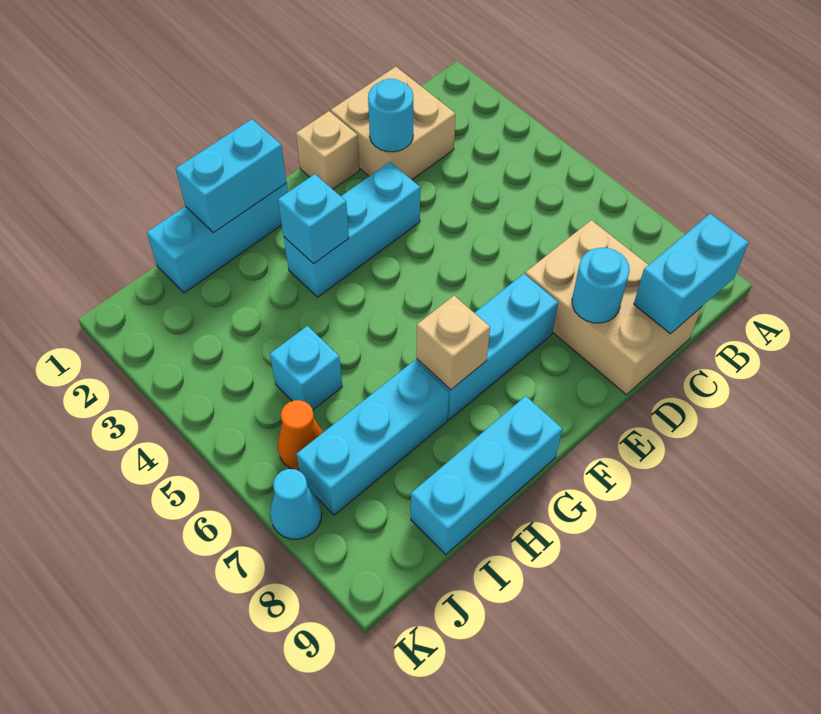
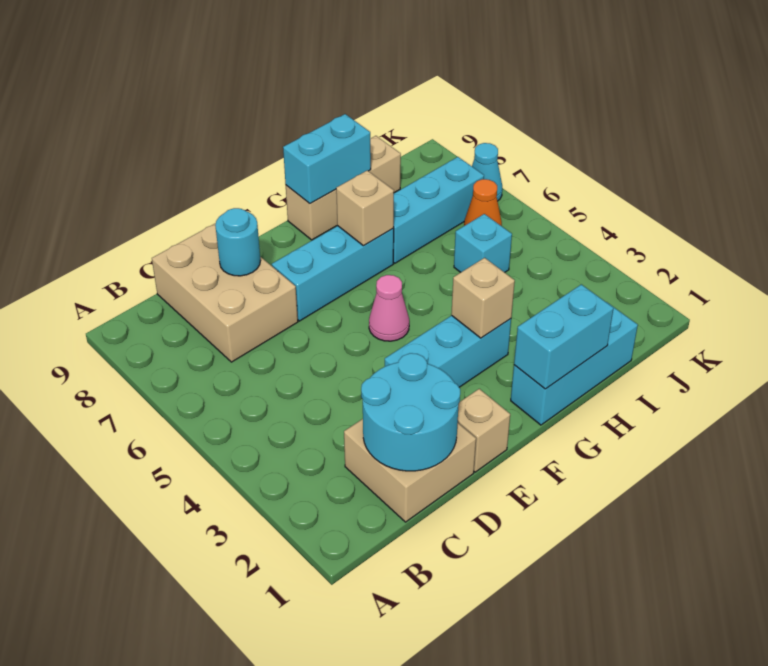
cyan brick B9:C9 level 2 -> cyan brick G9:H9 level 2
cyan round brick D2 level 2 -> cyan round brick C1:D2 level 2
none -> pink cone F5 level 1
cyan brick G3 level 2 -> tan brick G3 level 2
cyan brick G9:I9 level 1 -> tan brick G9:I9 level 1

